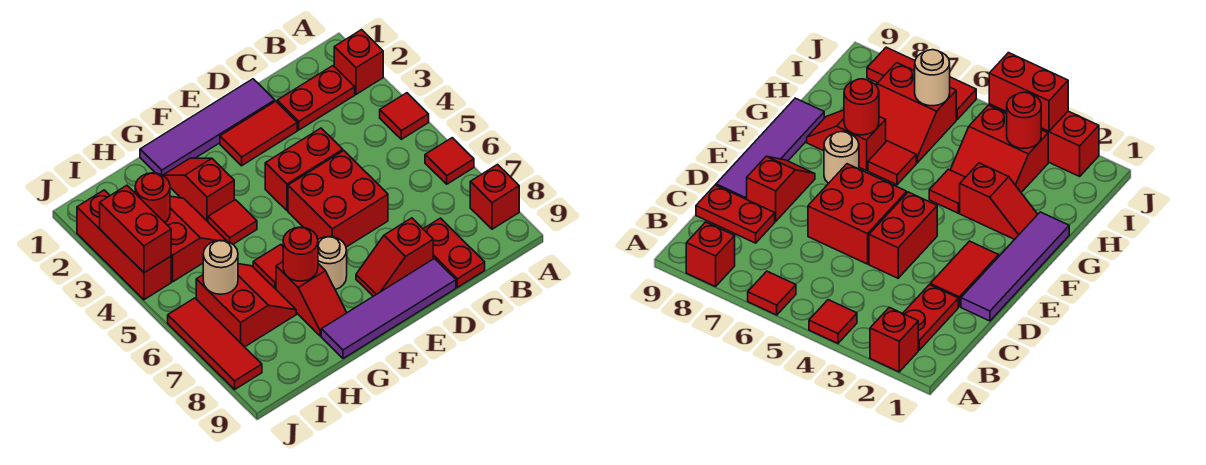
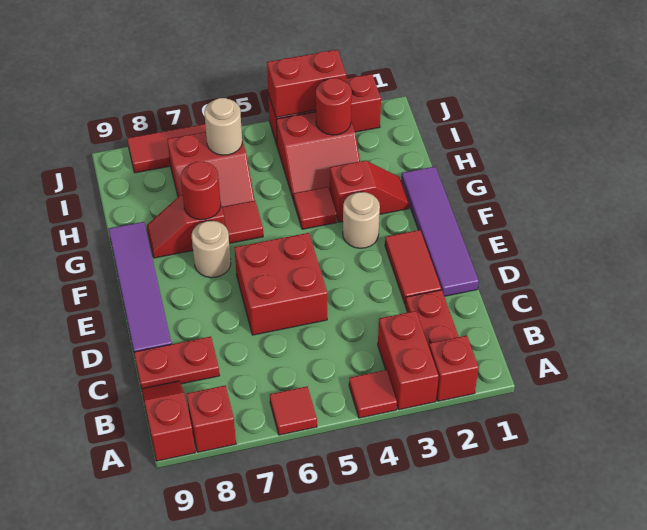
red brick D4:E4 level 1 -> red brick A3:B3 level 1
red slope D8:E8 level 1 top D -> red slope A9:B9 level 1 top A
none -> tan round brick F3 level 1

